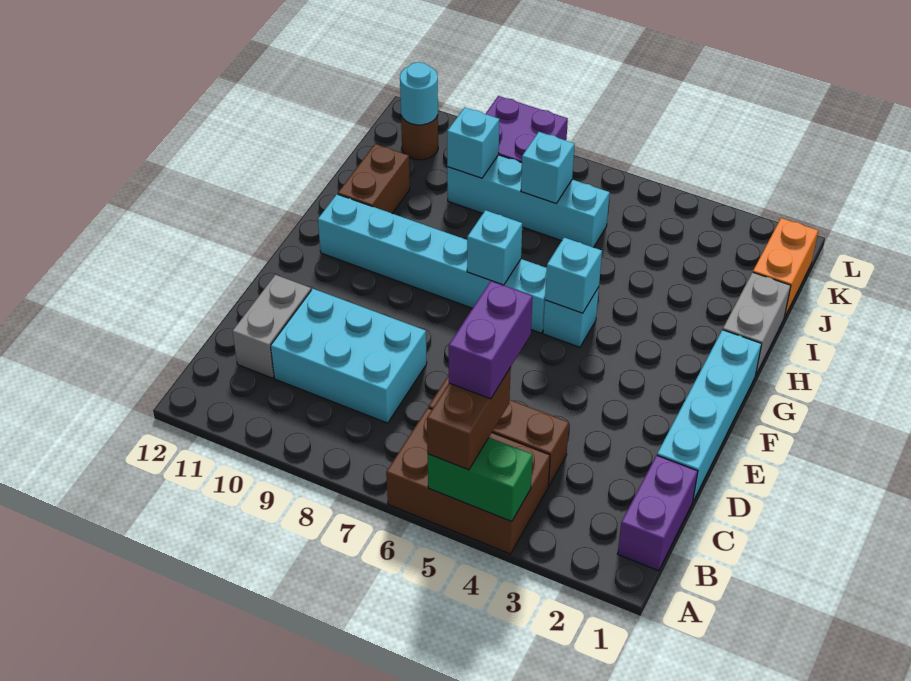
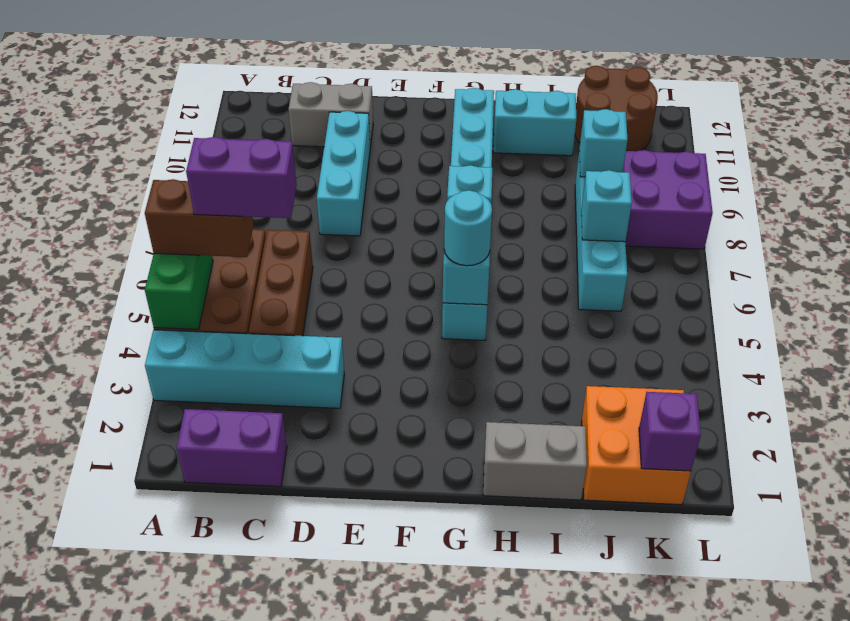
cyan brick C8:D10 level 1 -> cyan brick D8:D10 level 1
cyan brick D1:G1 level 1 -> cyan brick A3:D3 level 1
brown brick H11:I11 level 1 -> cyan brick H11:I11 level 1
orange brick J1:K1 level 1 -> orange brick J1:K2 level 1
none -> purple brick K1 level 2
brown round brick K11 level 1 -> brown round brick J11:K12 level 1
cyan round brick K11 level 2 -> cyan round brick G5 level 3

